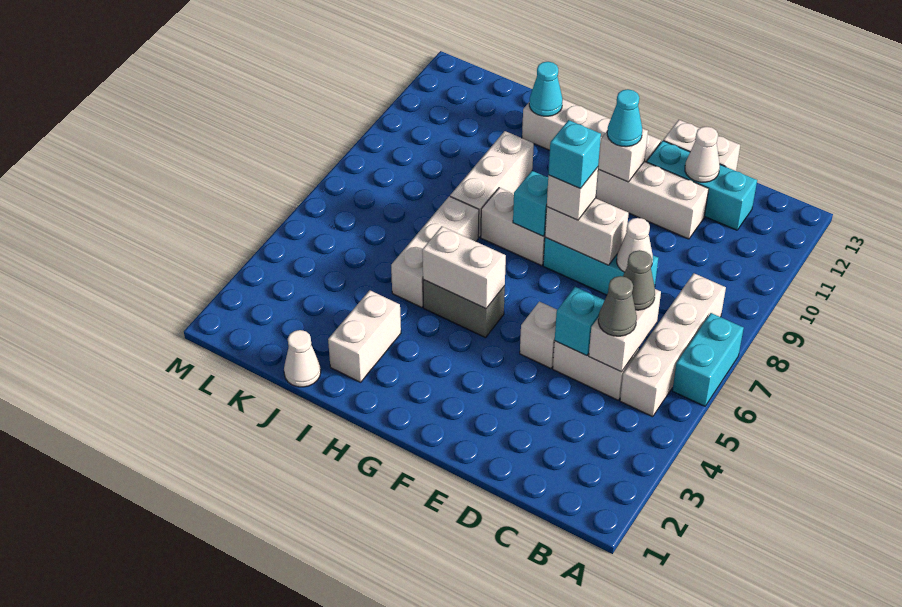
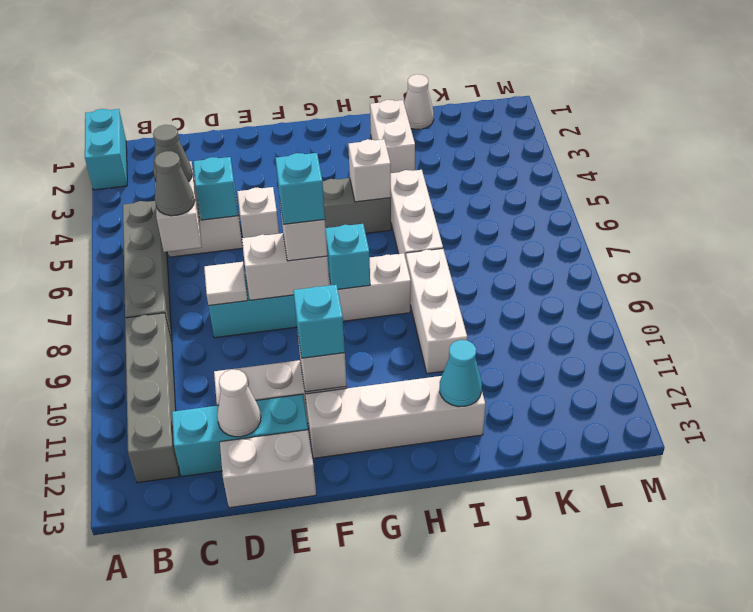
cyan brick A6:A7 level 1 -> cyan brick A1:A2 level 1
white brick B5:B8 level 1 -> grey brick B5:B8 level 1
none -> grey brick B9:B12 level 1
white cone D8 level 2 -> white tile D8 level 2
cyan cone F11 level 3 -> cyan brick F11 level 3
white brick G5:H5 level 2 -> white brick H5 level 2

